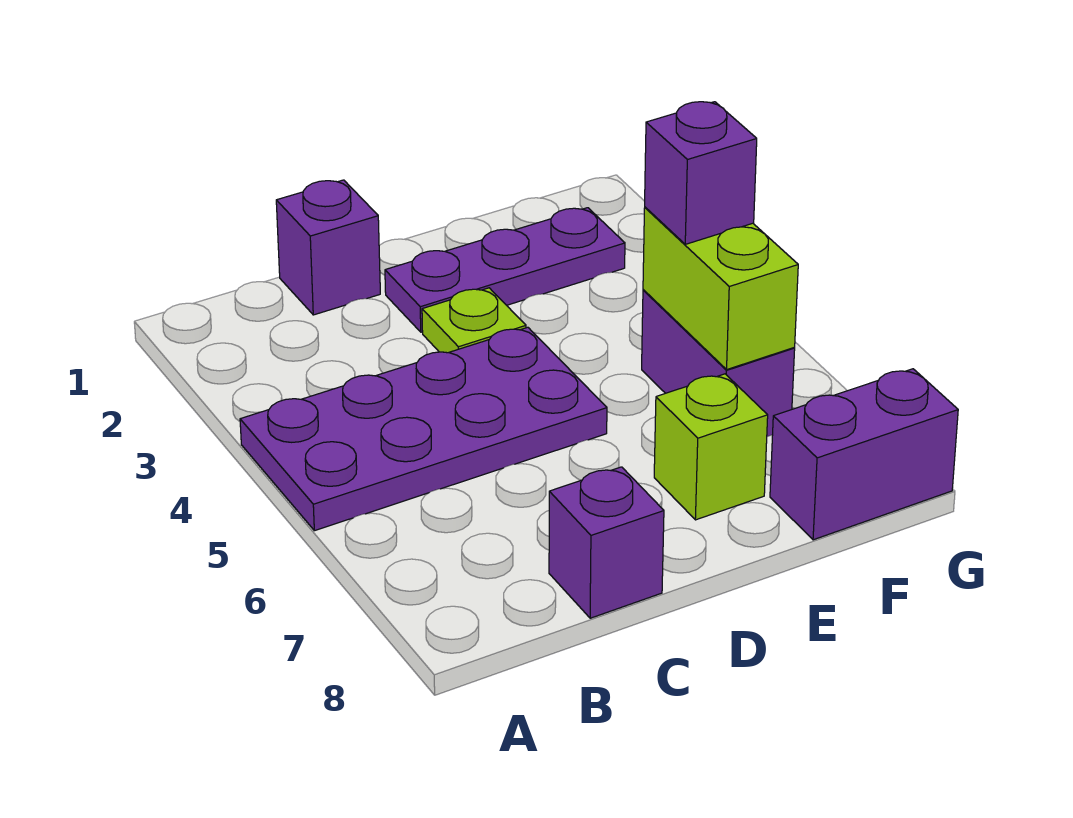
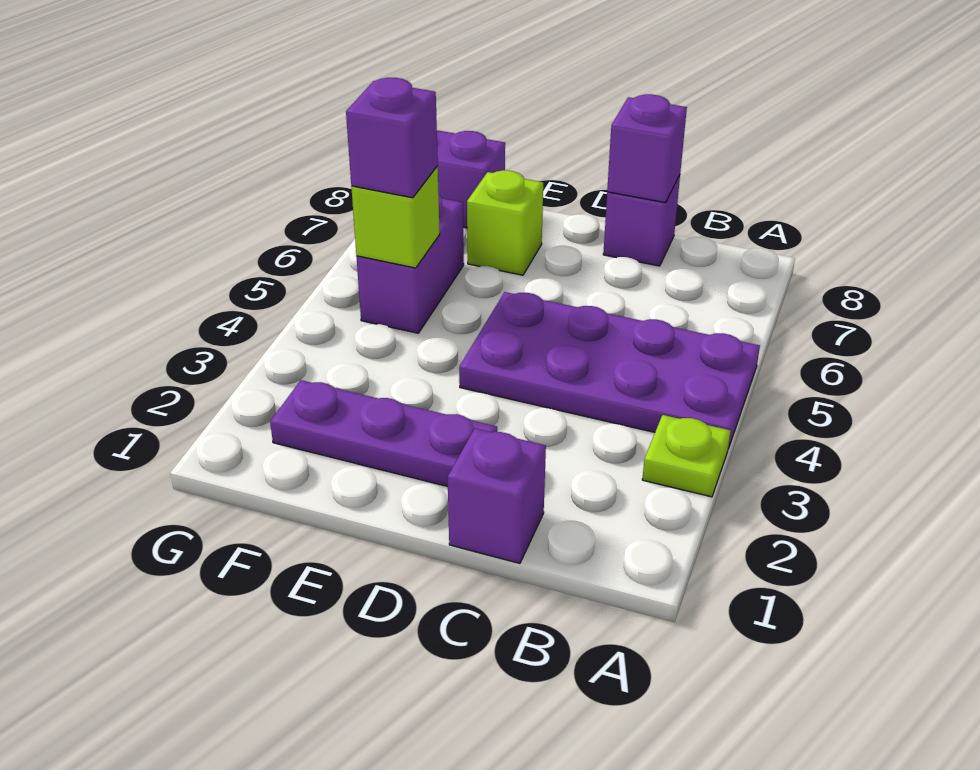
none -> purple brick C8 level 2
lime plate D3 level 1 -> lime plate A3 level 1
lime brick F5:F6 level 2 -> lime brick F5 level 2

